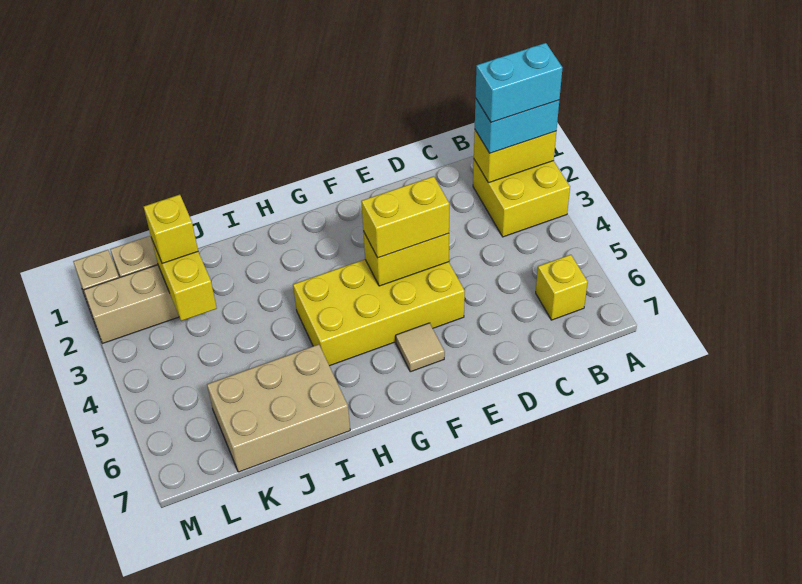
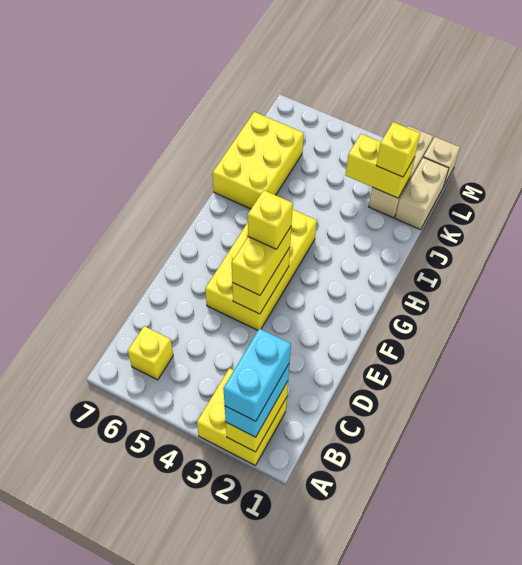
none -> yellow brick F4 level 4
tan tile F6 level 1 -> none
tan brick I6:K7 level 1 -> yellow brick I6:K7 level 1

